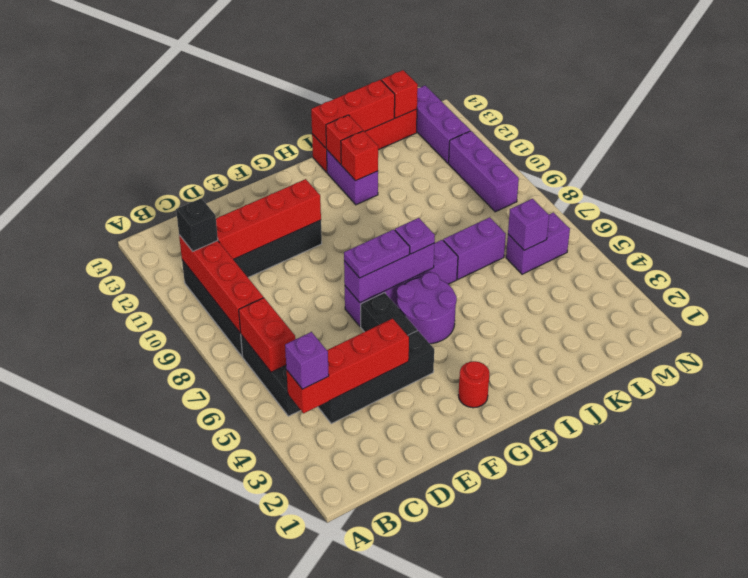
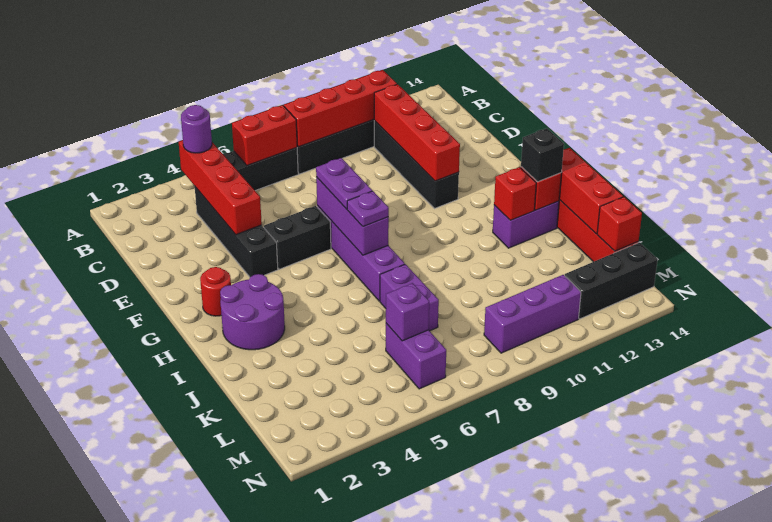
purple brick B4 level 3 -> purple round brick B4 level 3
black brick B11 level 3 -> black brick I13 level 3
purple round brick G5:H6 level 1 -> purple round brick H2:I3 level 1
purple brick M12:M14 level 1 -> black brick M12:M14 level 1

